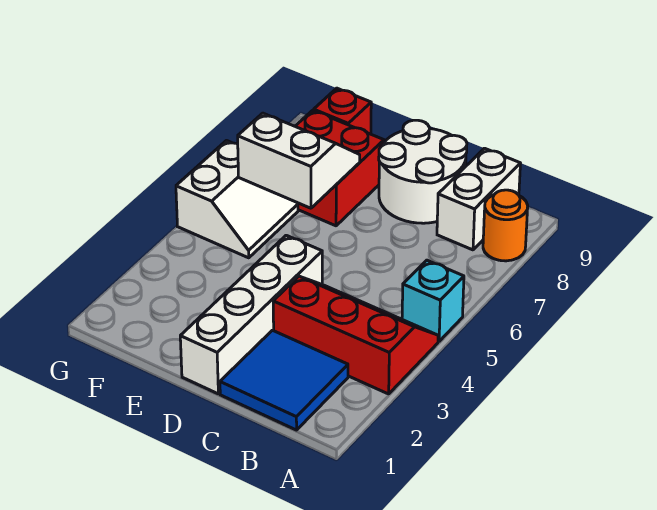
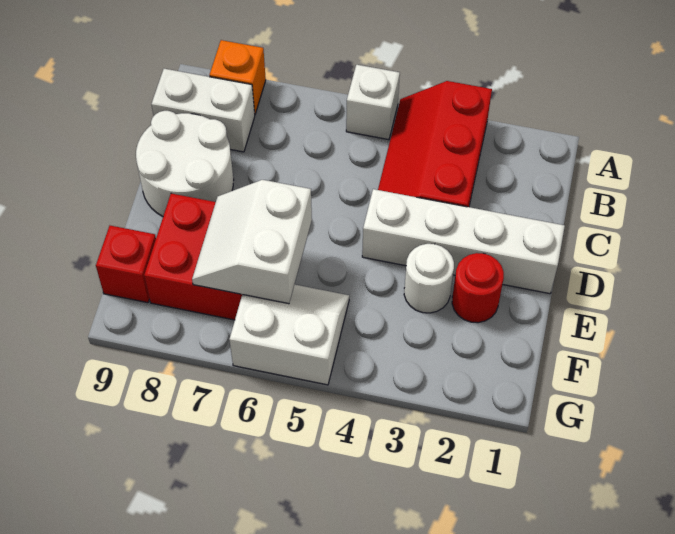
cyan brick A5 level 1 -> white brick A5 level 1
orange round brick A8 level 1 -> orange brick A8 level 1
blue tile B1:C2 level 1 -> none
none -> red round brick E2 level 1
none -> white round brick E3 level 1

